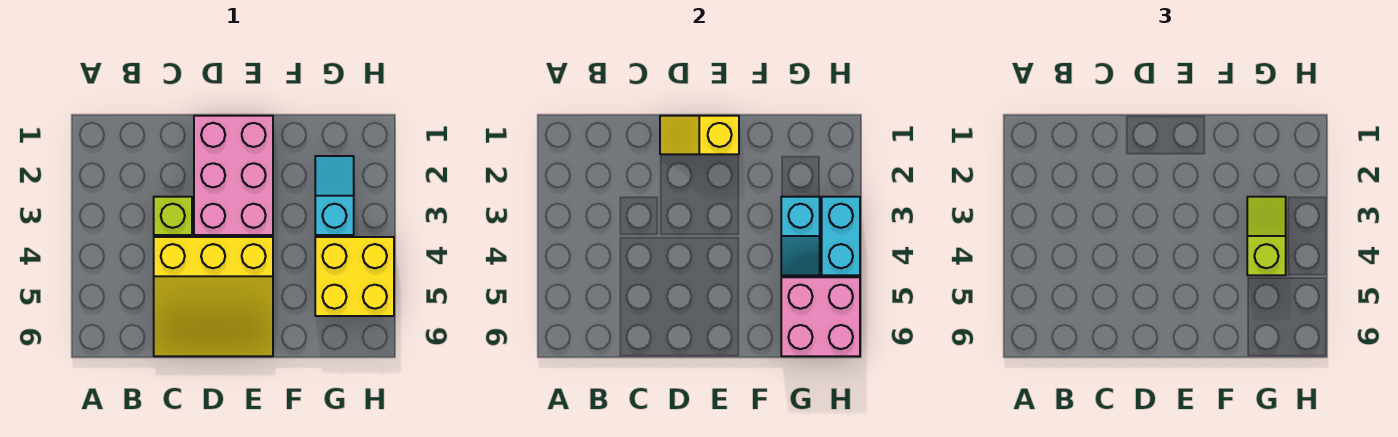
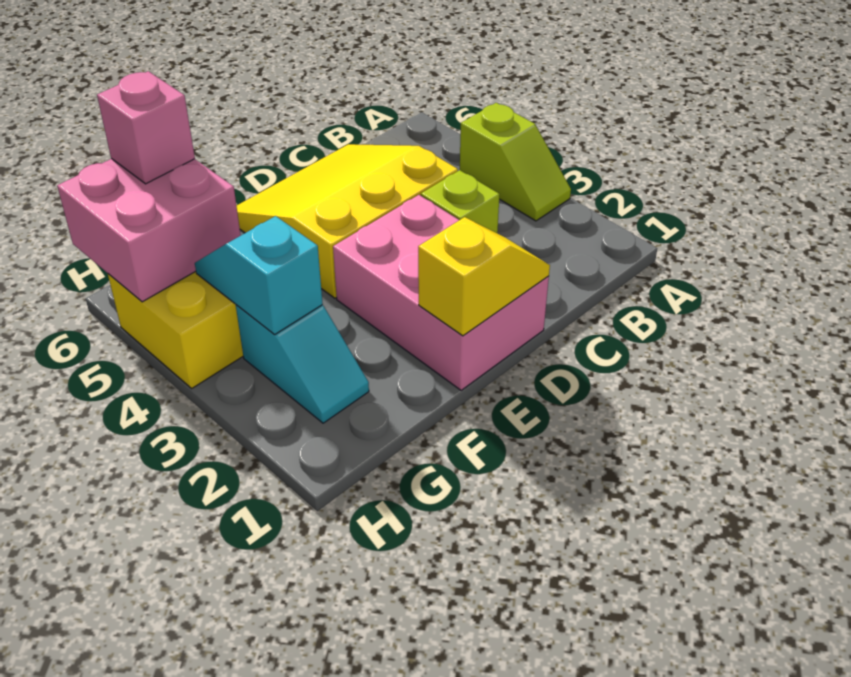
lime slope G3:G4 level 3 top 4 -> lime slope A3:A4 level 1 top 4
none -> pink brick G6 level 3
cyan brick H3:H4 level 2 -> none

